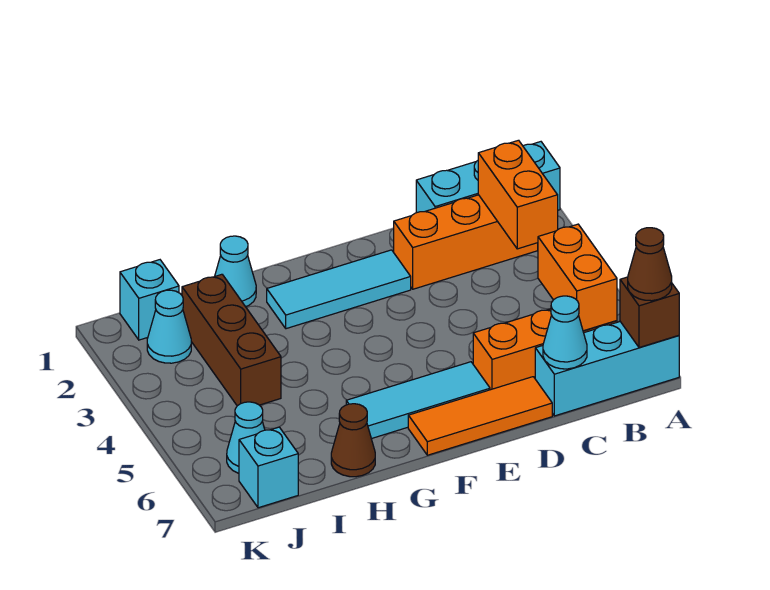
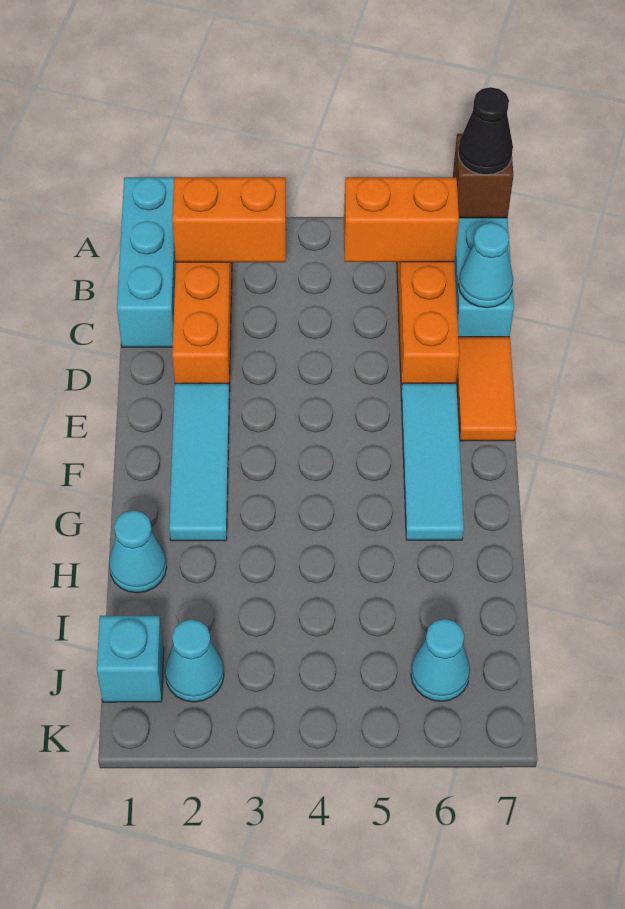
brown cone A7 level 3 -> black cone A7 level 3
orange tile D7:F7 level 1 -> orange tile D7:E7 level 1
brown cone H7 level 1 -> none
brown brick I2:I4 level 1 -> none
cyan brick J7 level 1 -> none

